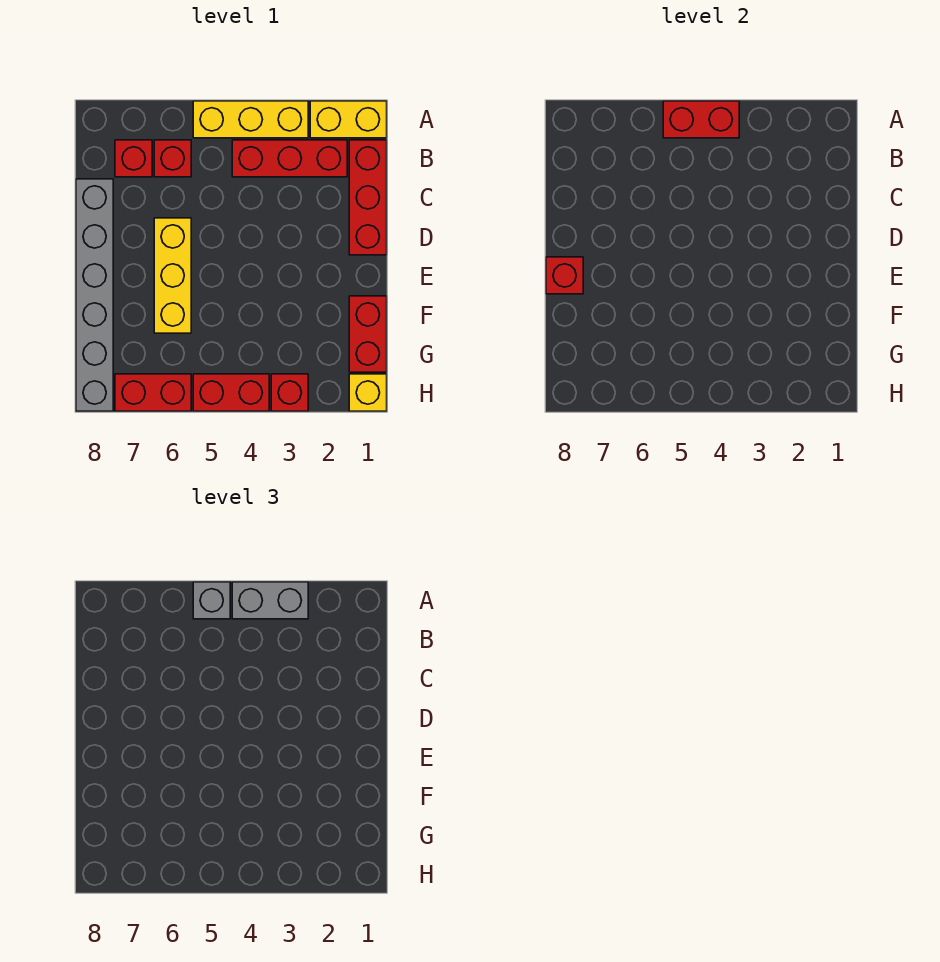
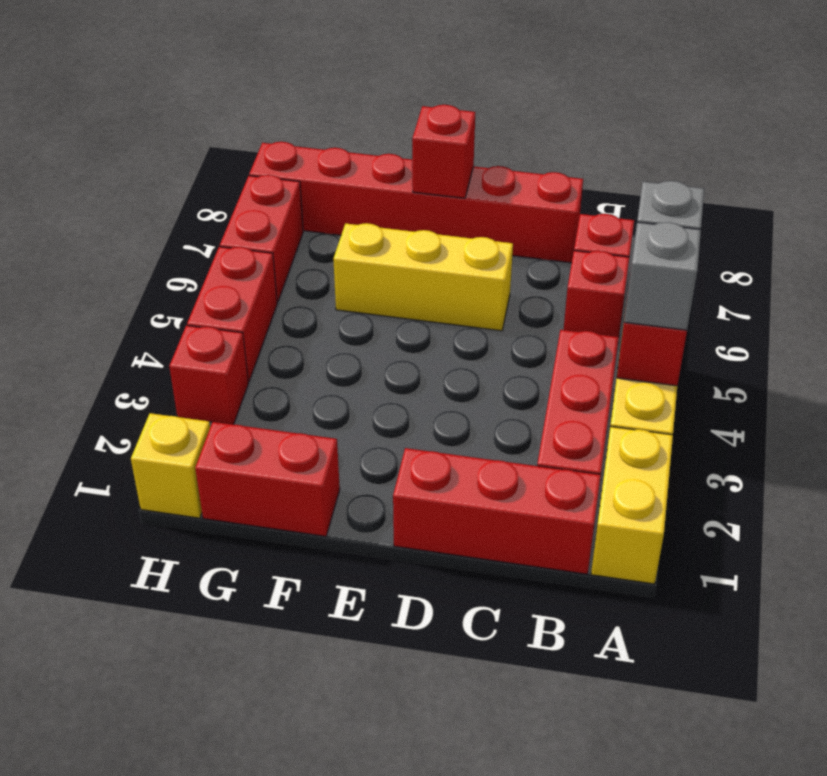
grey brick A3:A4 level 3 -> grey brick A4 level 3
grey brick C8:H8 level 1 -> red brick C8:H8 level 1

